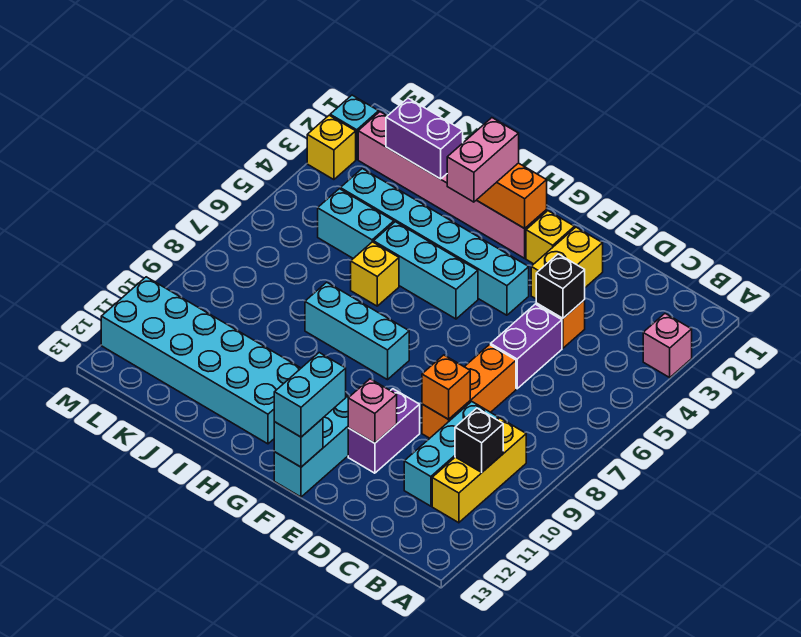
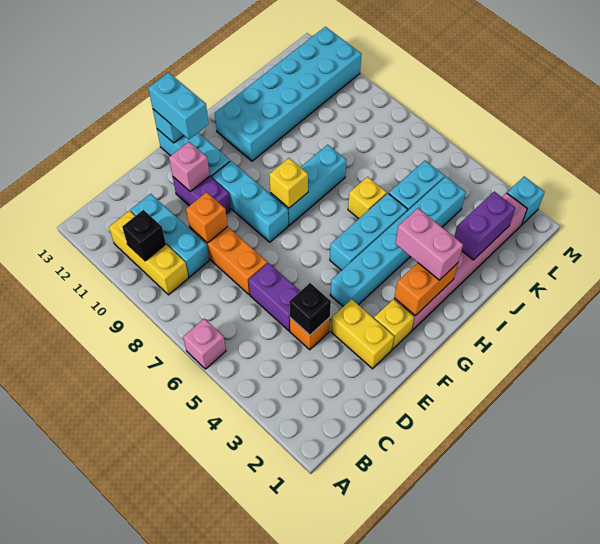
pink brick A3 level 1 -> pink brick A6 level 1
none -> cyan brick F8:F10 level 1
yellow brick M3 level 1 -> yellow brick G8 level 2

